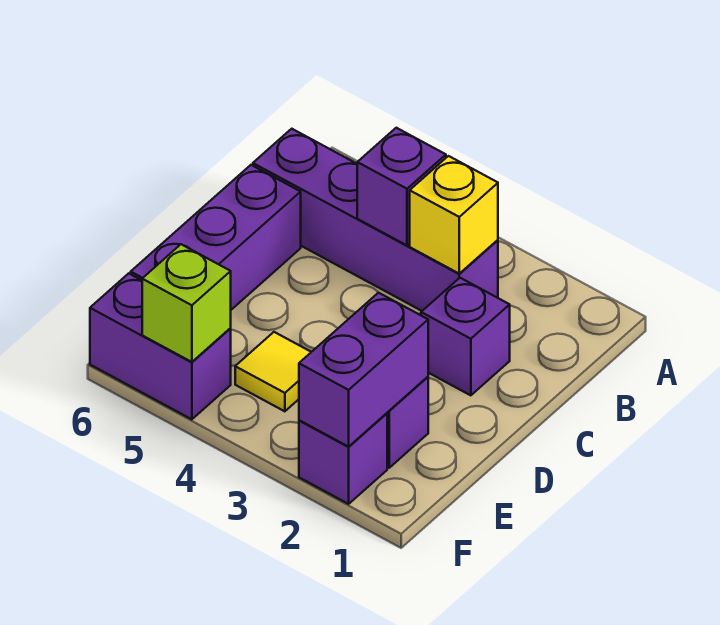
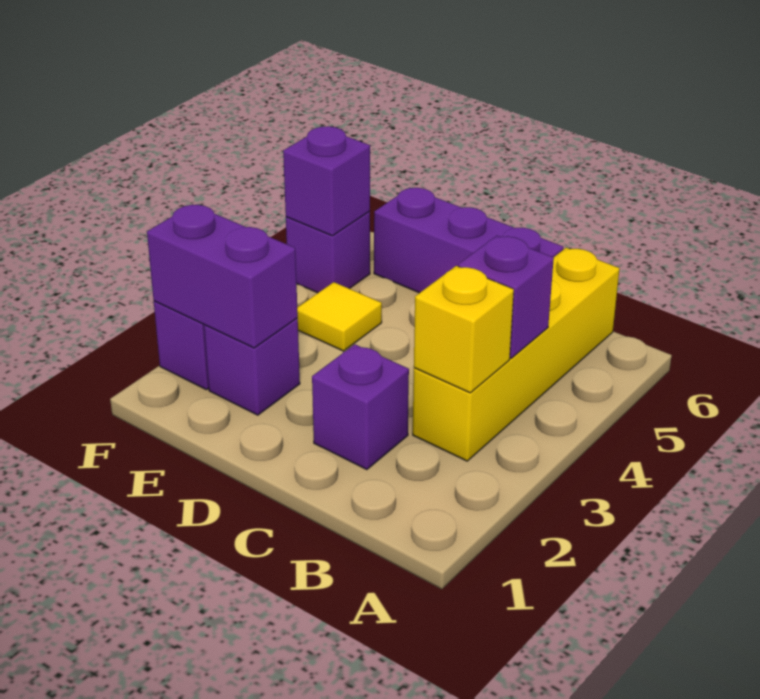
purple brick B3:B6 level 1 -> yellow brick B3:B6 level 1
purple brick F5:F6 level 1 -> purple brick F5 level 1
lime brick F5 level 2 -> purple brick F5 level 2

